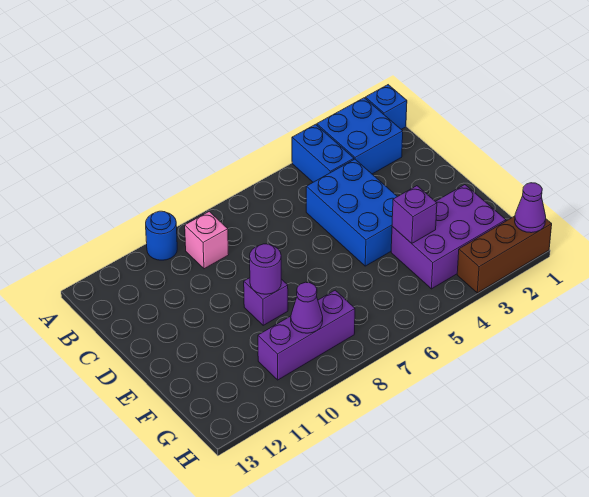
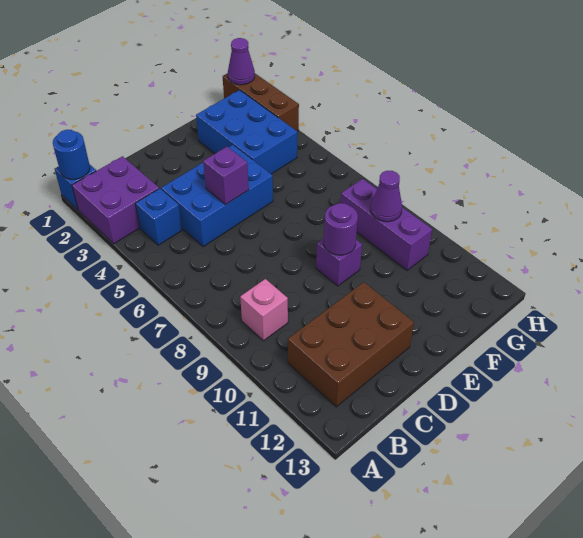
blue brick A2:B3 level 1 -> purple brick A2:B3 level 1
blue brick A4:B4 level 1 -> blue brick B4 level 1
blue round brick A10 level 1 -> blue round brick A1 level 2
none -> brown brick B11:D12 level 1
purple brick F2:G4 level 1 -> blue brick F2:G4 level 1
purple brick F4 level 2 -> purple brick D5 level 2

